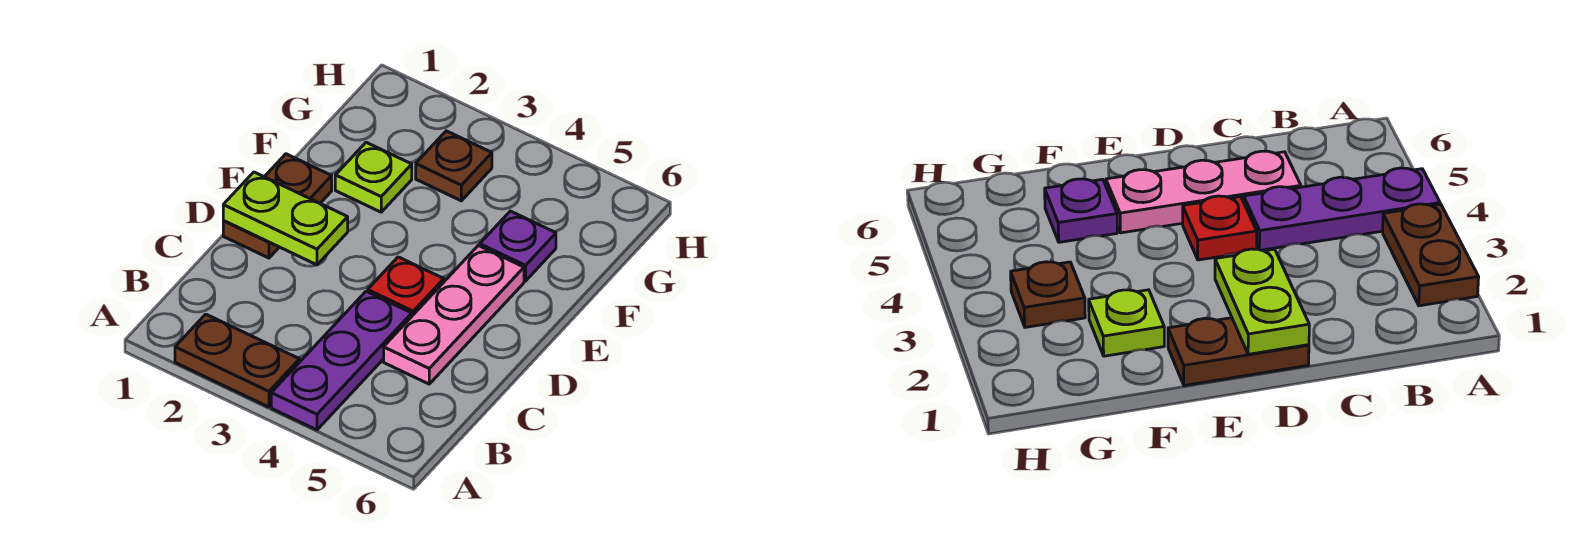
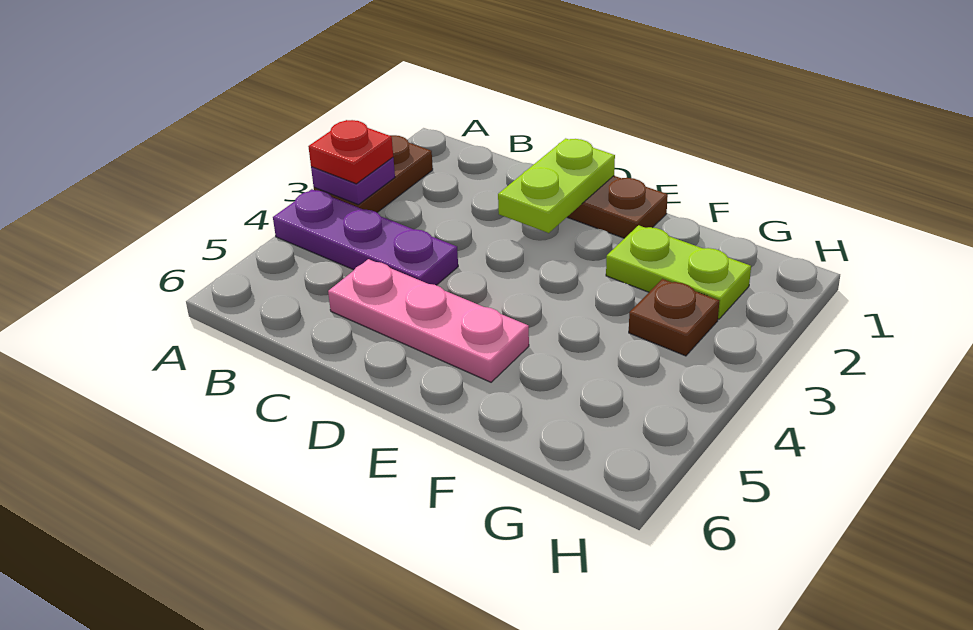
red plate D4 level 1 -> red plate A3 level 3
lime plate F2 level 1 -> lime plate F2:G2 level 1
purple plate F5 level 1 -> purple plate A3 level 2

